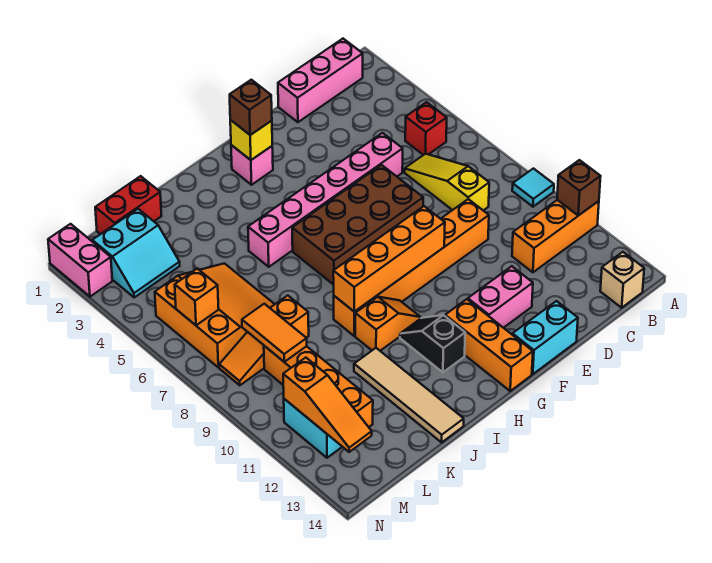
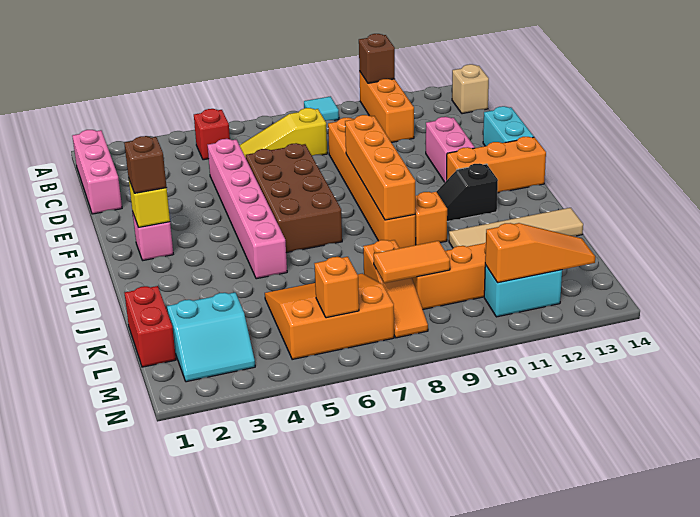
cyan slope L2:M3 level 1 top 2 -> cyan slope L2:M3 level 1 top L
pink brick N1:N2 level 1 -> none

